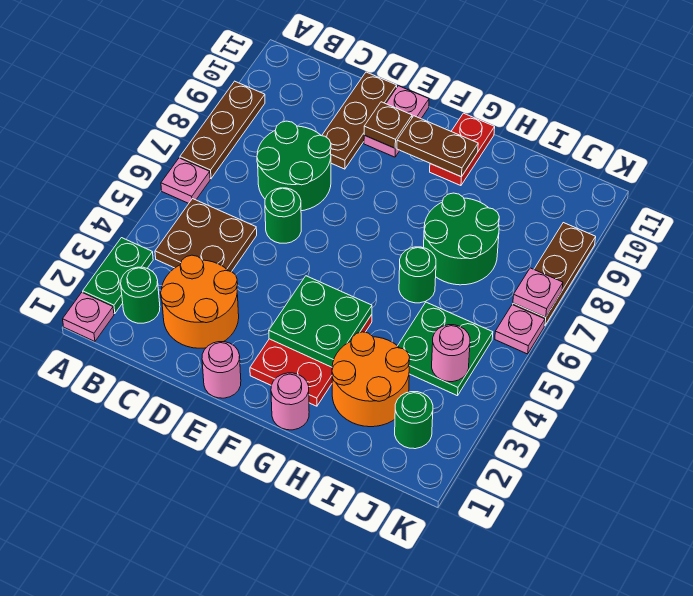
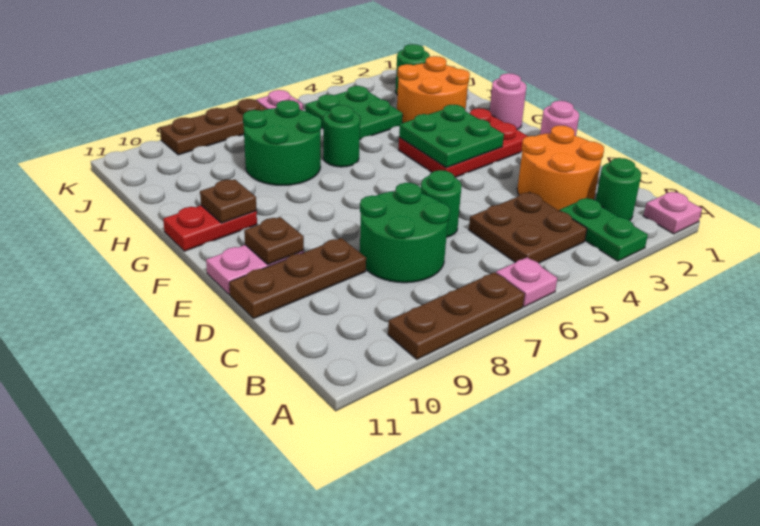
green plate A2:A3 level 1 -> green plate A3:B3 level 1
brown plate F10:G10 level 2 -> brown plate G10 level 2
pink round brick J4 level 2 -> none
pink plate K7 level 2 -> none

